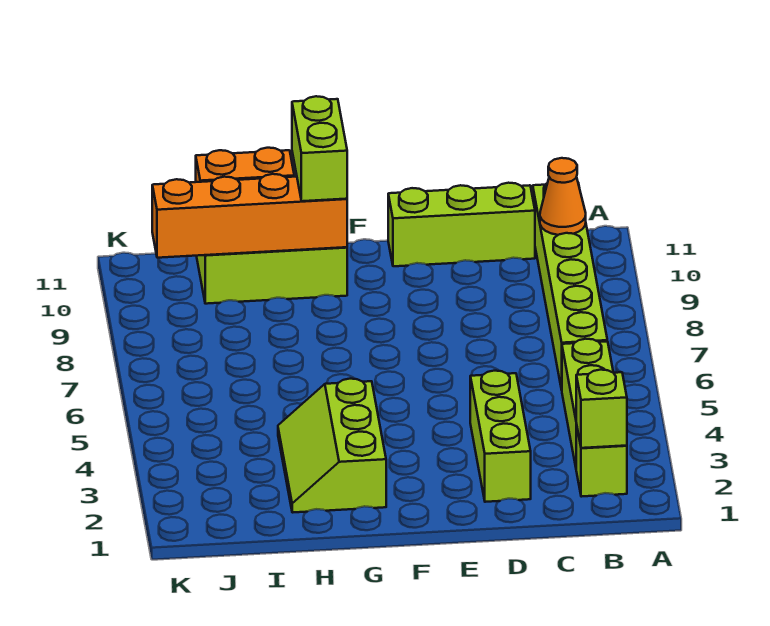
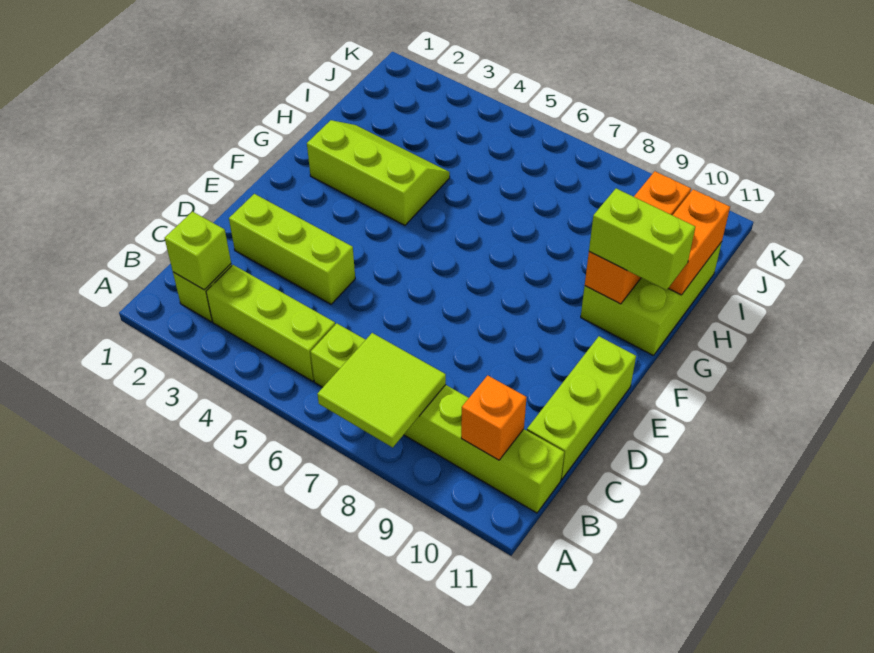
none -> lime tile A7:B8 level 2
orange cone B10 level 2 -> orange brick B10 level 2
orange brick G10:J10 level 2 -> orange brick G10:I10 level 2

